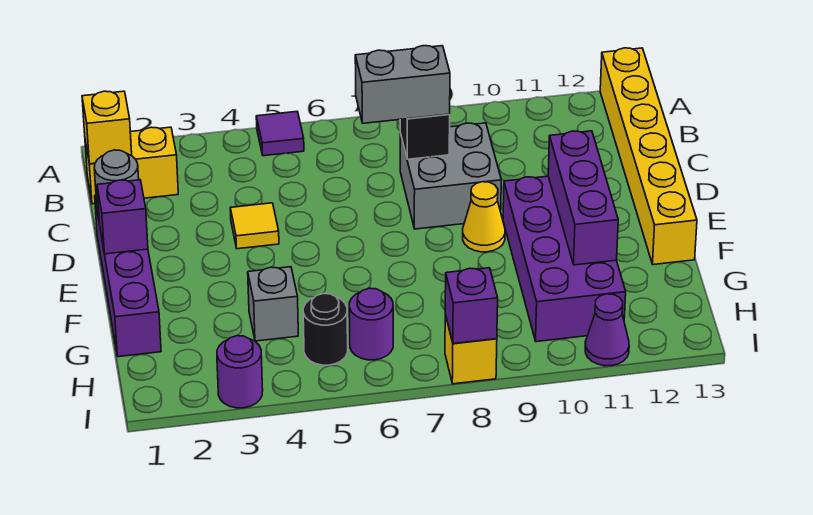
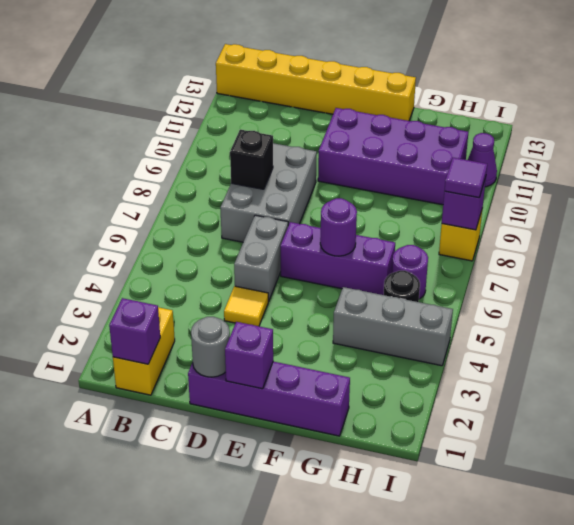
purple tile A5 level 1 -> purple tile I8 level 3
yellow brick B1 level 2 -> purple brick B1 level 2
grey brick C7:C8 level 3 -> grey brick D5:D6 level 1
grey brick C8:D9 level 1 -> grey brick C7:D9 level 1
yellow cone E9 level 1 -> none
purple brick E11:G11 level 2 -> purple brick E6:G6 level 1
grey brick G4 level 1 -> grey brick G4:I4 level 1
purple round brick I3 level 1 -> purple round brick F6 level 2

